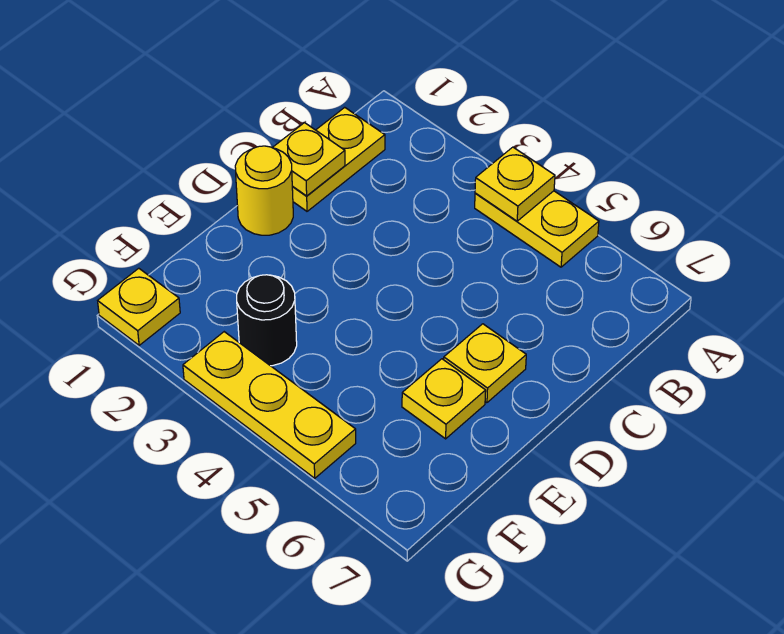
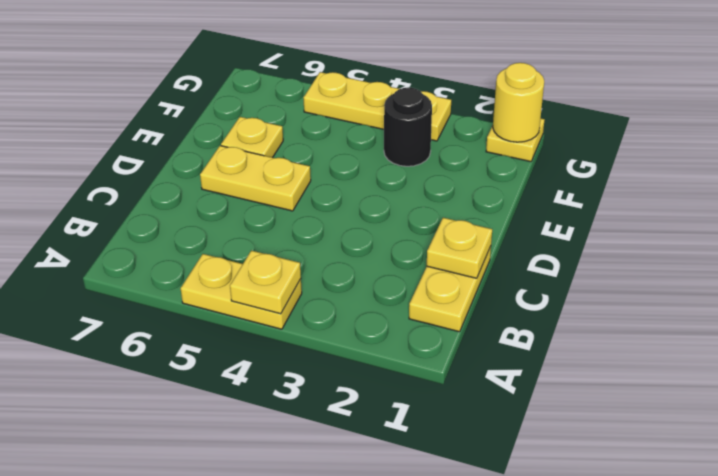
yellow round brick D1 level 1 -> yellow round brick G1 level 2
yellow plate D6 level 1 -> yellow plate D5:D6 level 1

